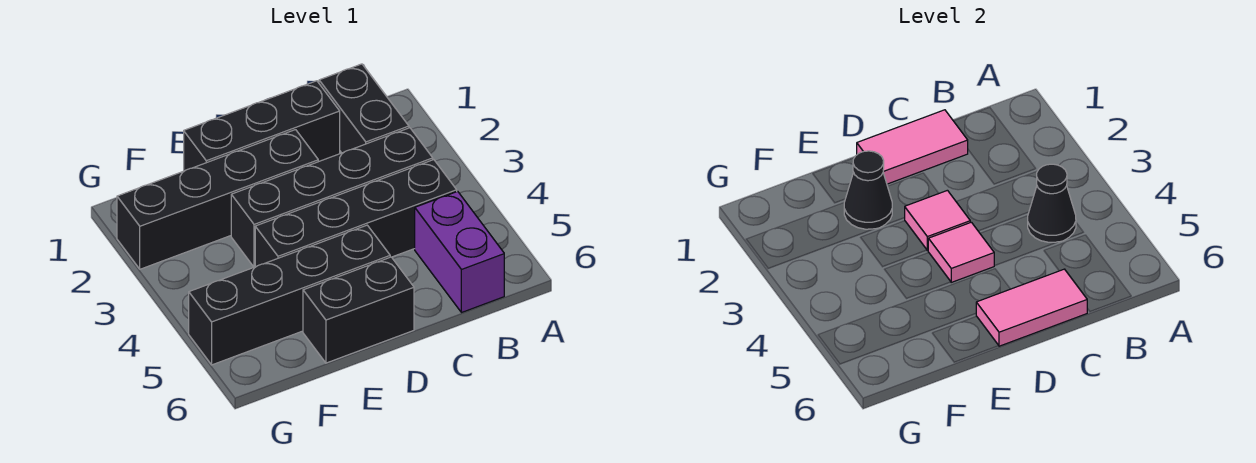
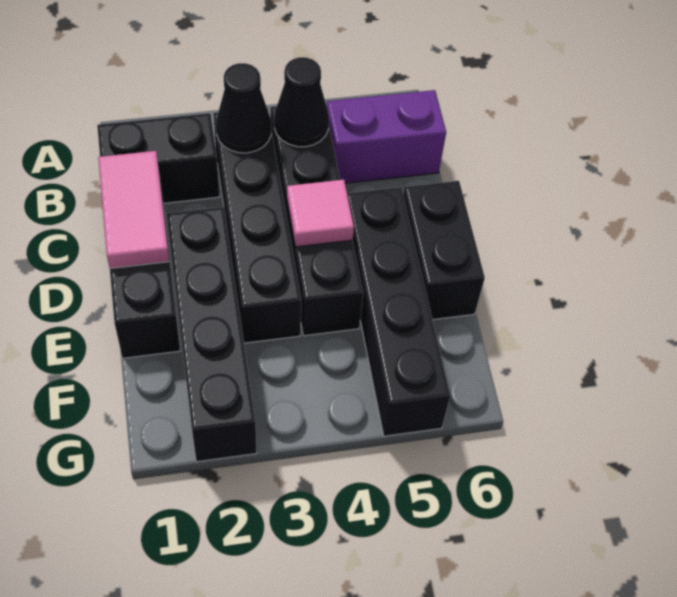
pink tile C6:D6 level 2 -> none
pink tile D3 level 2 -> none
black cone E2 level 2 -> black cone B3 level 2

